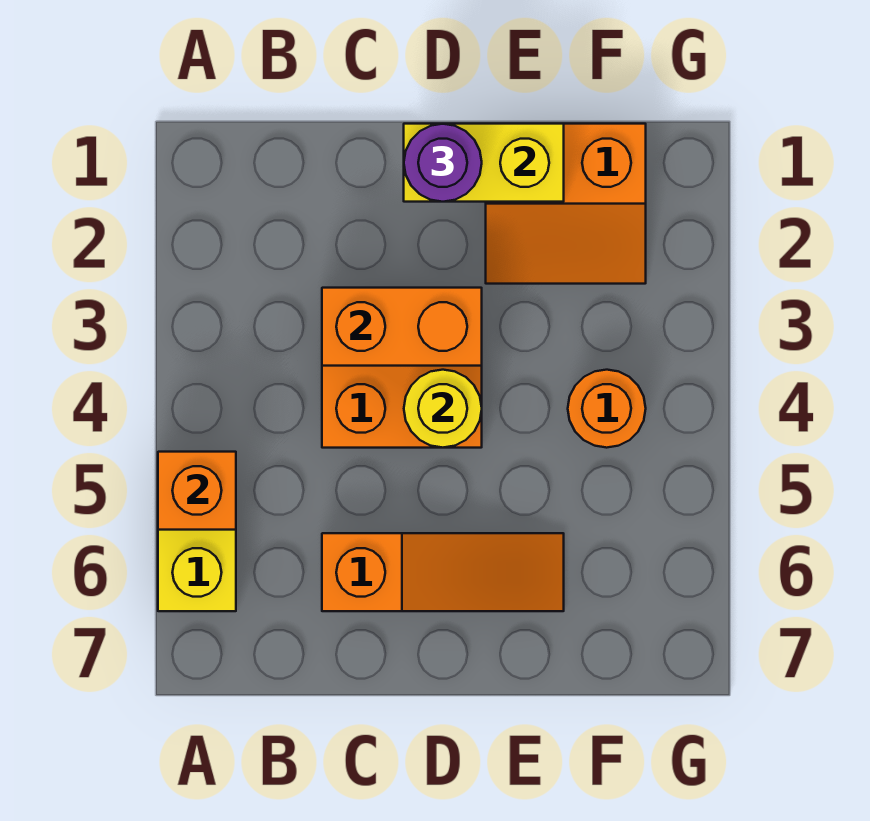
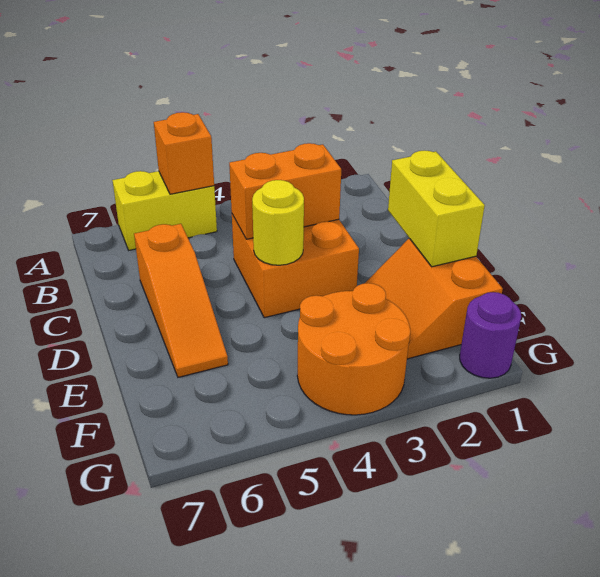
orange brick C3:D3 level 2 -> orange brick C3:C4 level 2
purple round brick D1 level 3 -> purple round brick G1 level 1
orange round brick F4 level 1 -> orange round brick F3:G4 level 1

